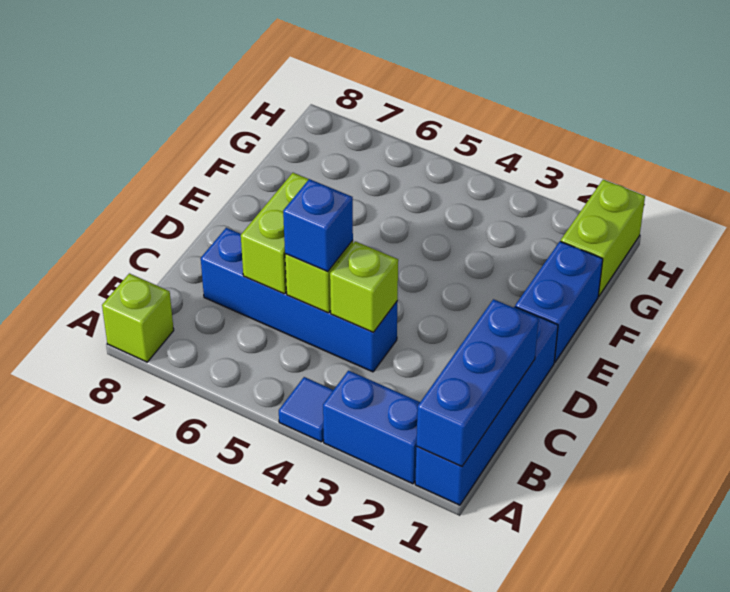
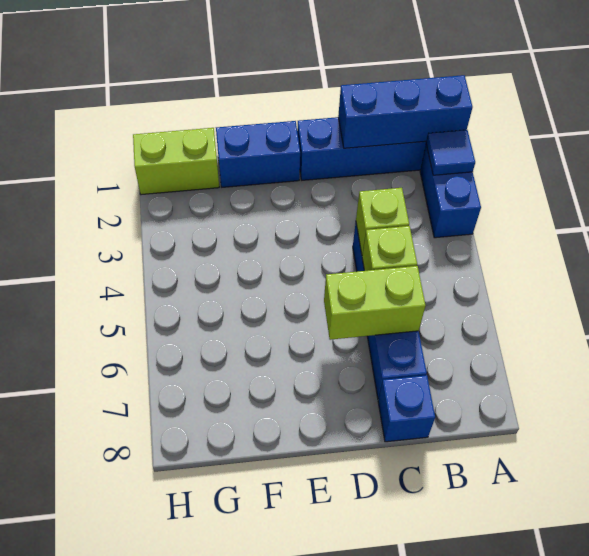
blue tile A4 level 1 -> blue tile A2 level 2
lime brick A8 level 1 -> none
blue brick C5 level 3 -> blue brick C8 level 1

